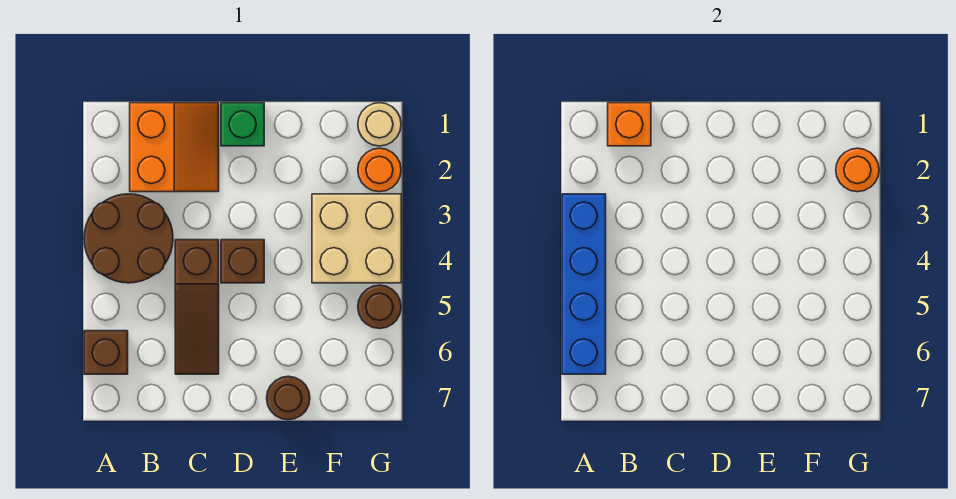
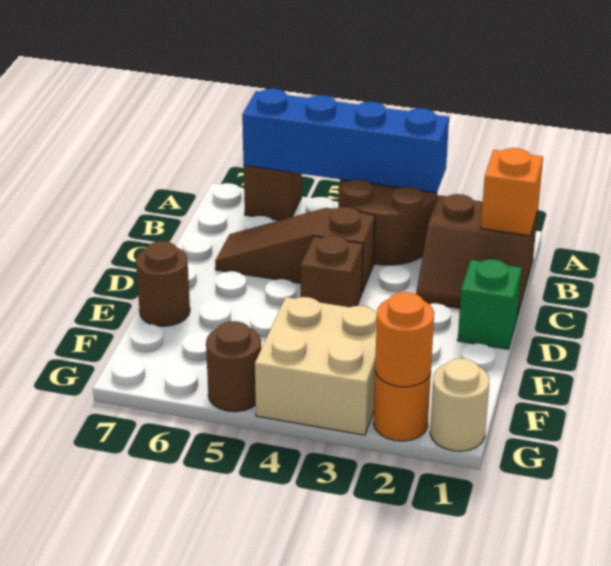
orange slope B1:C2 level 1 top B -> brown slope B1:C2 level 1 top B

